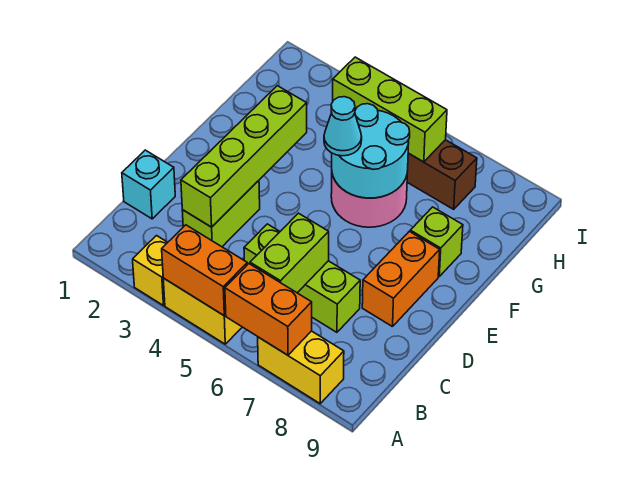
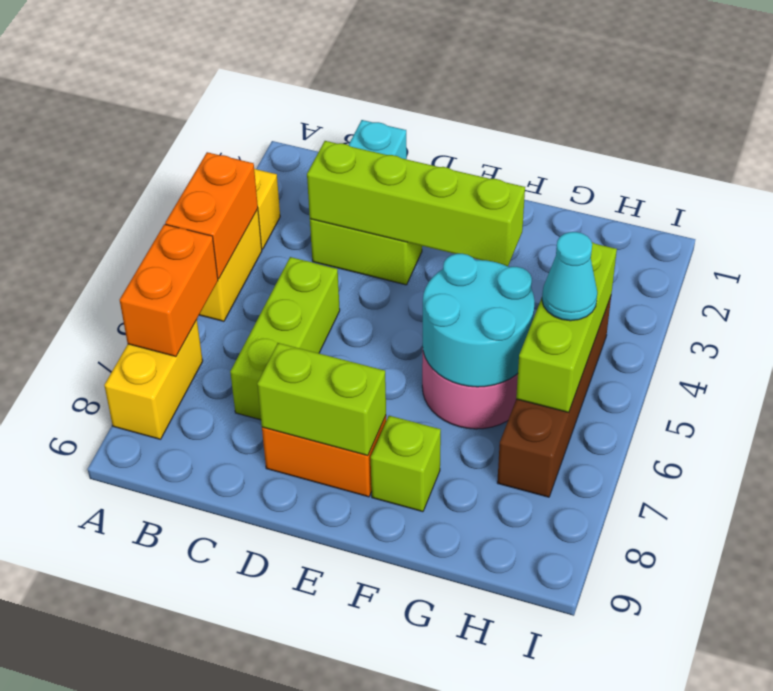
lime brick B6:C6 level 2 -> lime brick D8:E8 level 2
cyan cone F5 level 3 -> cyan cone H5 level 3

